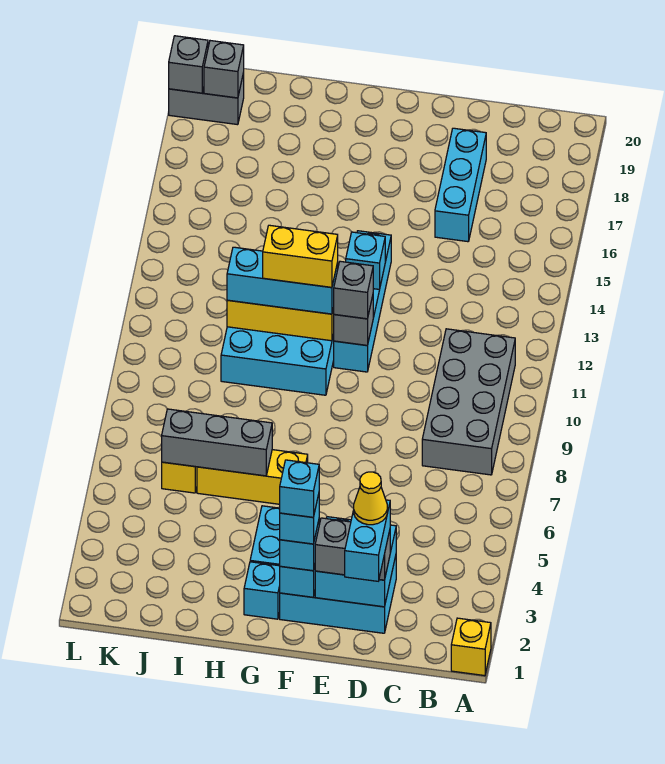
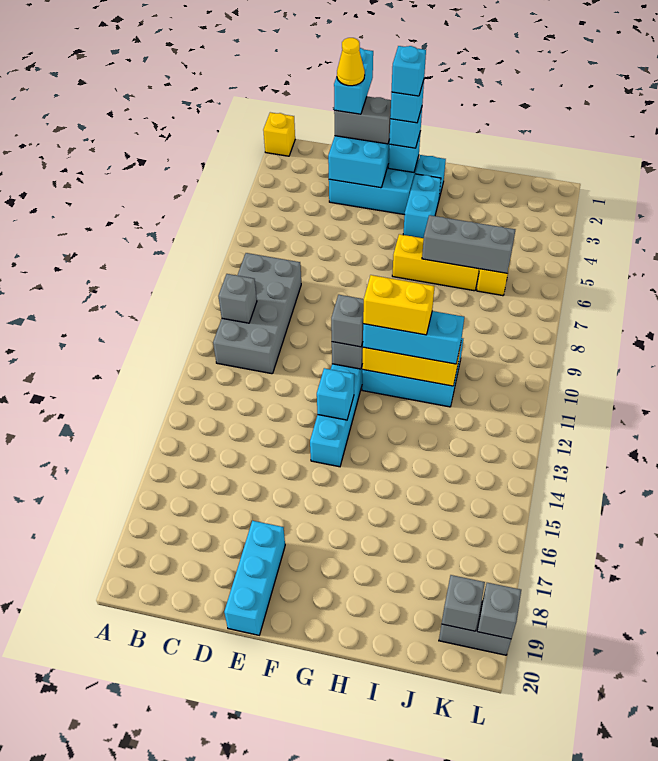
none -> grey brick B10 level 2
cyan brick D16:D18 level 1 -> cyan brick E18:E20 level 1

